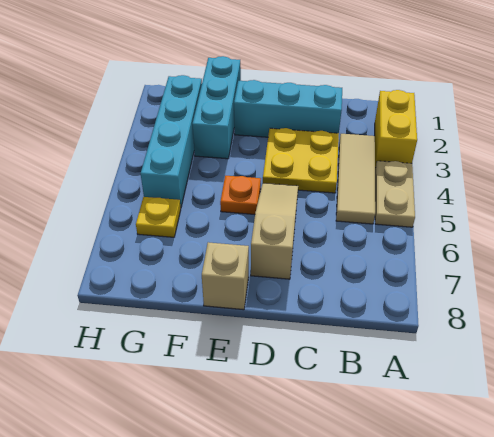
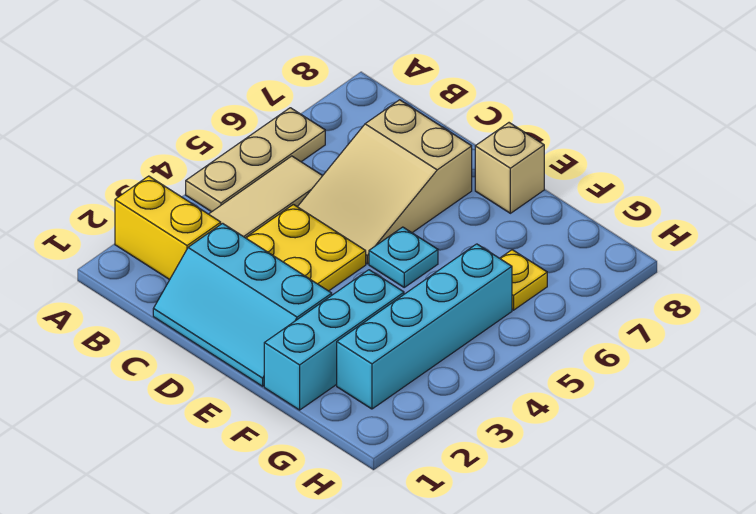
yellow brick A2:A3 level 1 -> yellow brick A2:B2 level 1
tan plate A4:A5 level 1 -> tan plate A4:A6 level 1
tan slope D5:D7 level 1 top 7 -> tan slope C5:D7 level 1 top 7
orange plate E5 level 1 -> cyan plate E5 level 1

